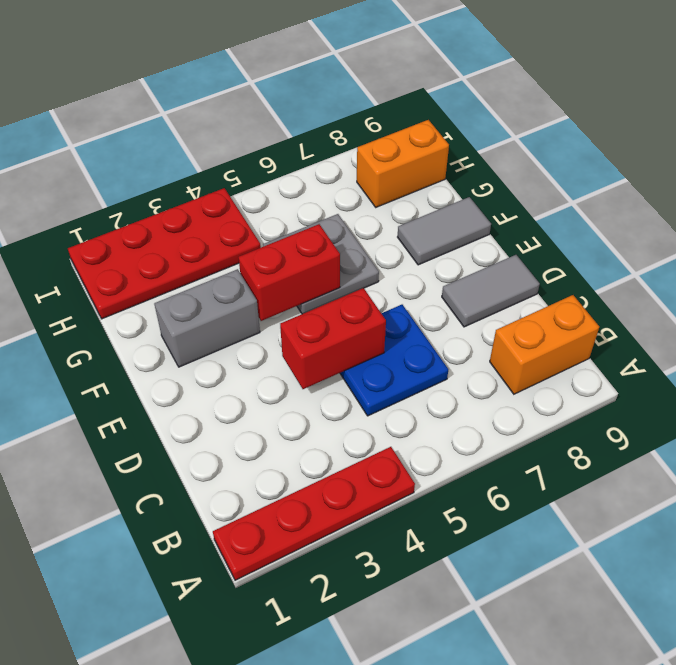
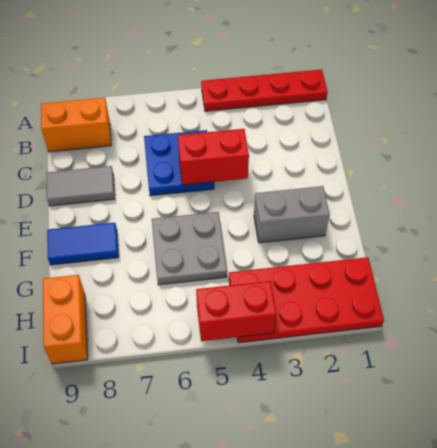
red brick F4:F5 level 2 -> red brick I4:I5 level 2
grey tile F8:F9 level 1 -> blue tile F8:F9 level 1
orange brick H8:H9 level 1 -> orange brick H9:I9 level 1

